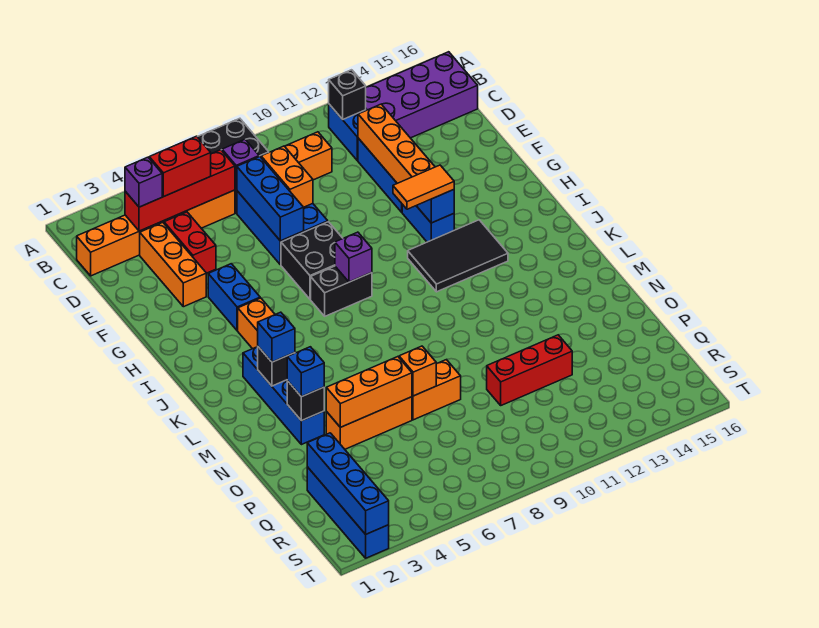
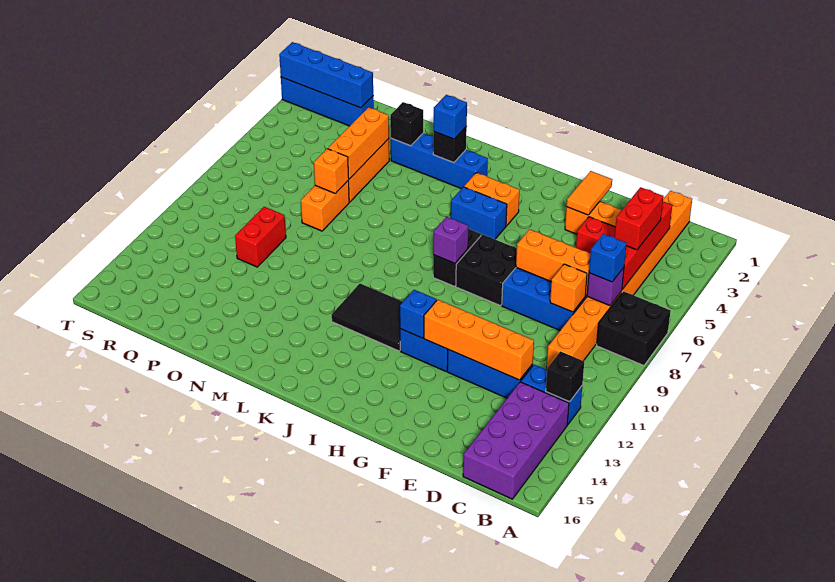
purple brick C3 level 3 -> none
blue brick D7:F7 level 2 -> orange brick D7:F7 level 2
orange brick D8:E8 level 2 -> orange brick D8 level 2
blue brick G4:H4 level 1 -> blue brick I5:J5 level 1
orange tile H11:H12 level 3 -> orange tile F2:F3 level 2
black tile I11:J13 level 1 -> black tile I11:K12 level 1
blue brick N3 level 3 -> blue brick C7 level 3
red brick P10:P12 level 1 -> red brick P10:P11 level 1

